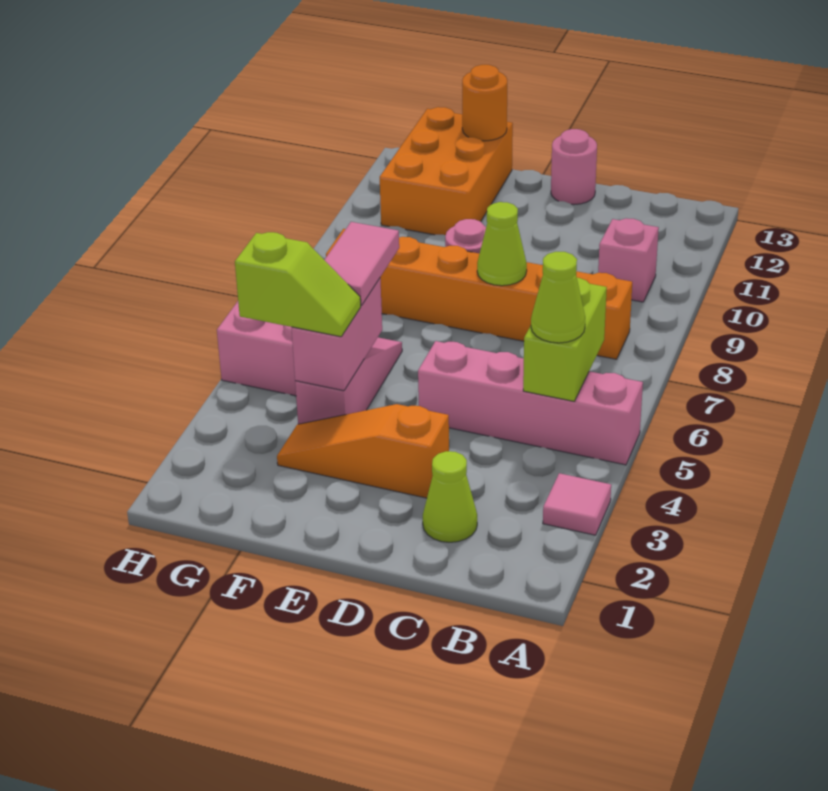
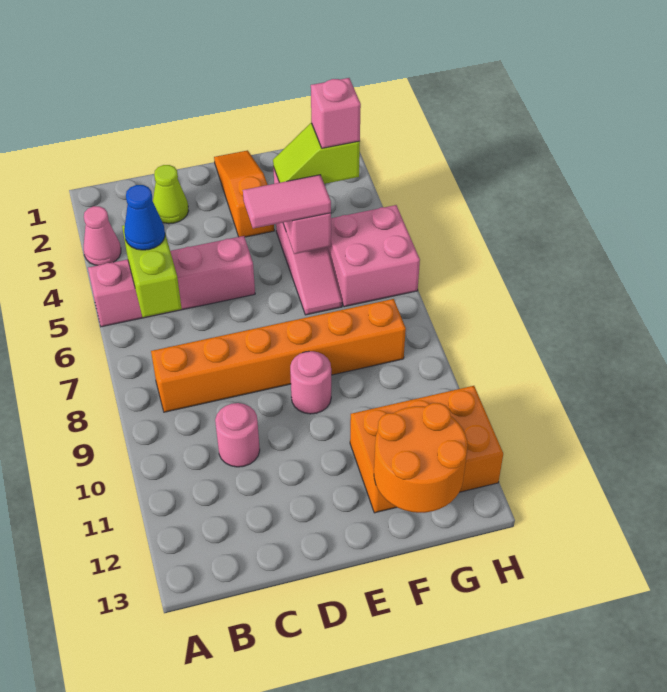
pink tile A3 level 1 -> pink cone A3 level 1
lime cone B5 level 3 -> blue cone B5 level 3
pink brick B10 level 1 -> pink brick G4 level 4
orange slope D3:F3 level 1 top D -> orange slope E1:E3 level 1 top 3
lime cone D8 level 2 -> none
pink round brick D13 level 1 -> pink round brick C10 level 1
pink tile F5:F6 level 3 -> pink tile E5:F5 level 3
orange brick F11:G13 level 1 -> orange brick F11:H12 level 1
orange round brick F13 level 2 -> orange round brick F12:G13 level 2

